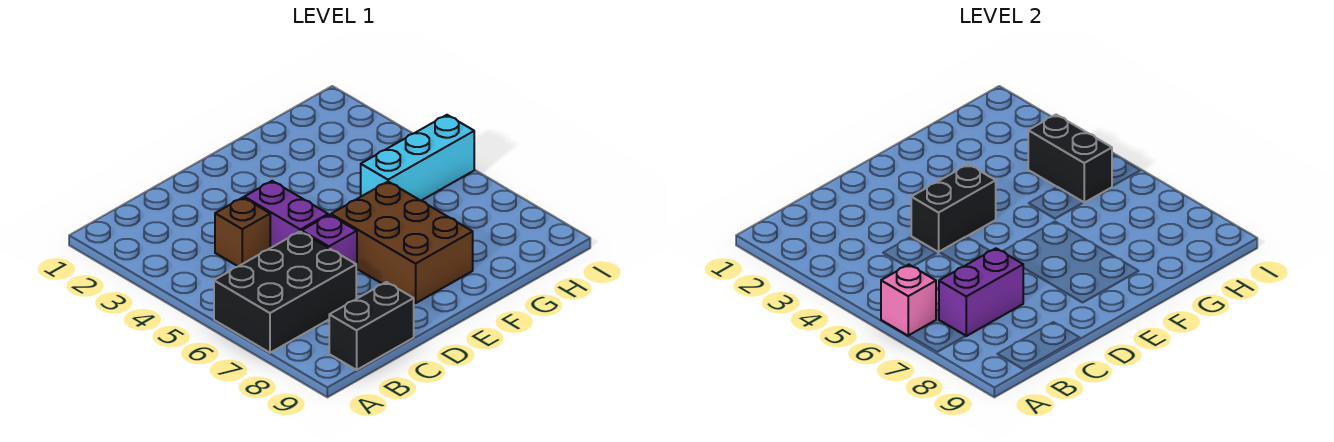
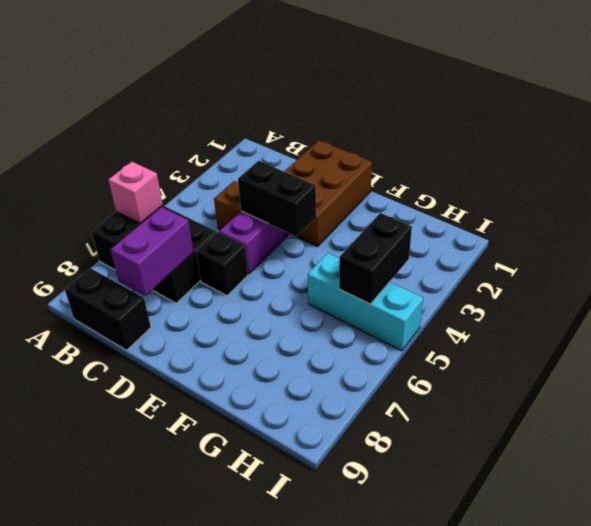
purple brick B7:C7 level 2 -> purple brick C7:C8 level 2
purple brick D6 level 1 -> black brick D6 level 1
brown brick E6:F8 level 1 -> brown brick D1:E3 level 1

